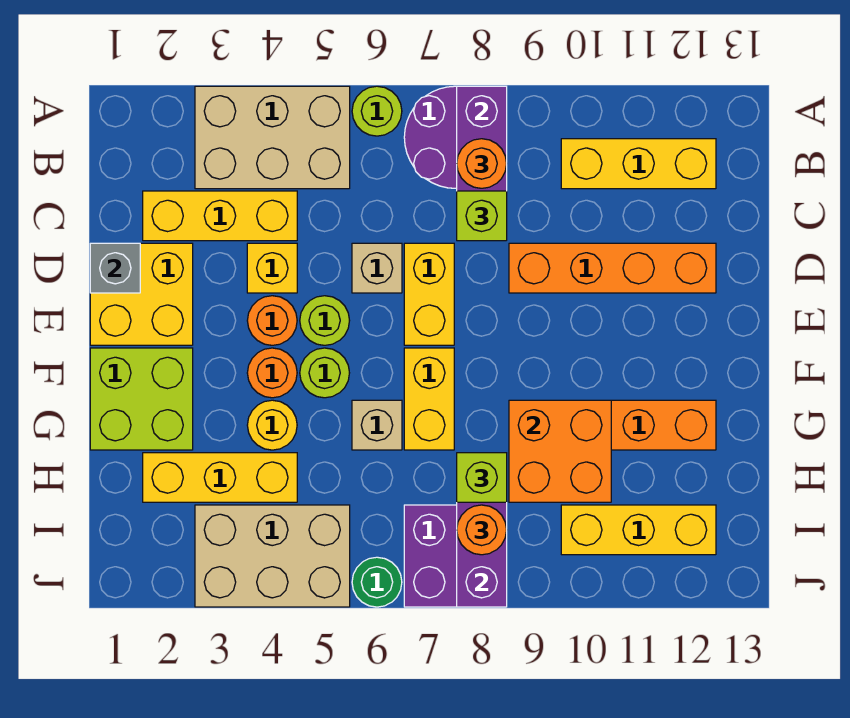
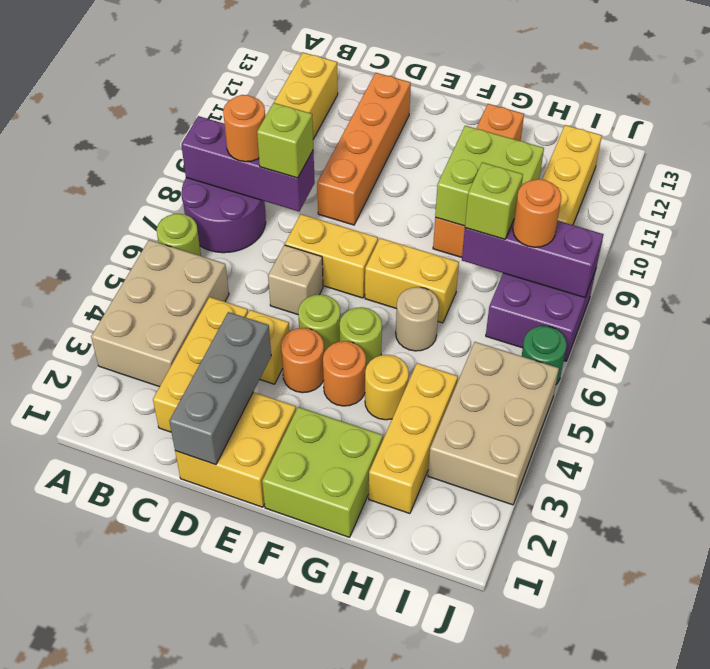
grey brick D1 level 2 -> grey brick D1:D3 level 2
tan brick G6 level 1 -> tan round brick G6 level 1
orange brick G9:H10 level 2 -> lime brick G9:H10 level 2

